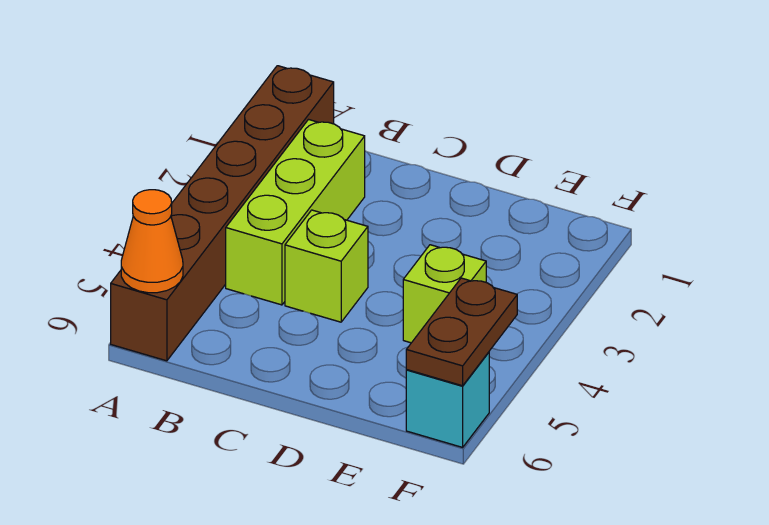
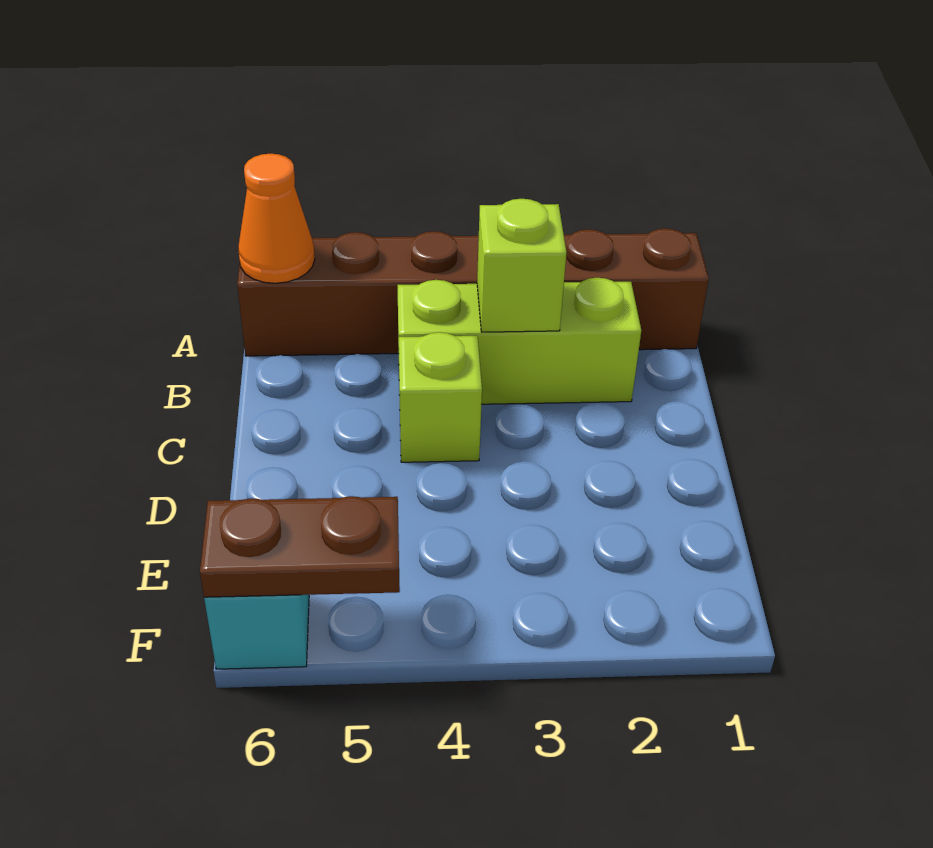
lime brick E4 level 1 -> lime brick B3 level 2

